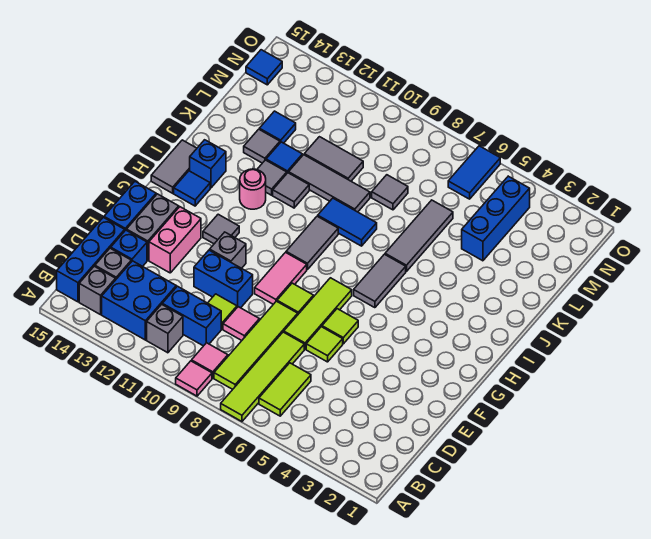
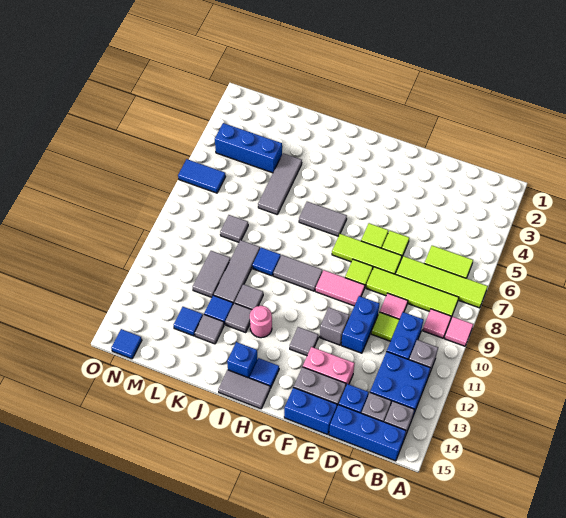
grey tile J6:L6 level 1 -> grey tile K4:K6 level 1
blue tile J8:J9 level 1 -> blue tile J9 level 1

